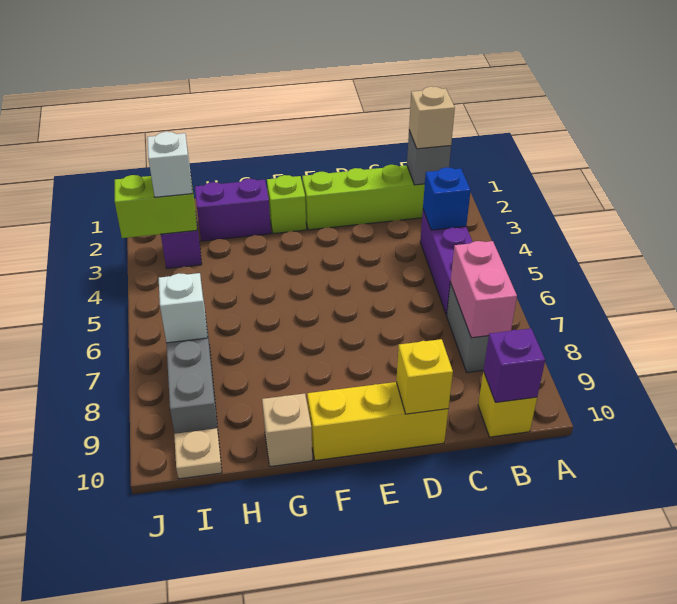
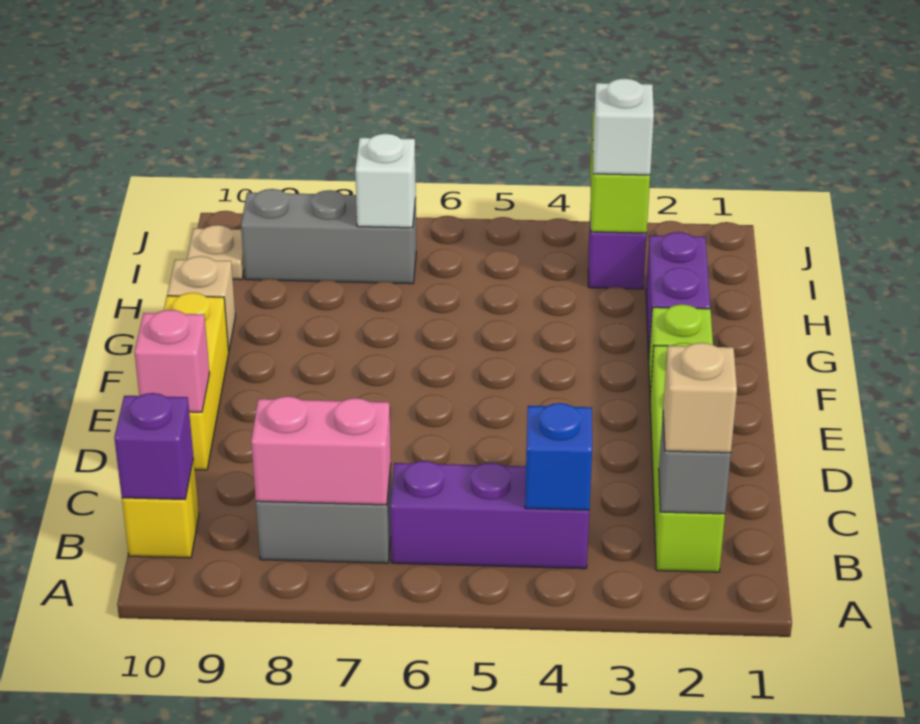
yellow brick D10 level 2 -> pink brick D10 level 2

